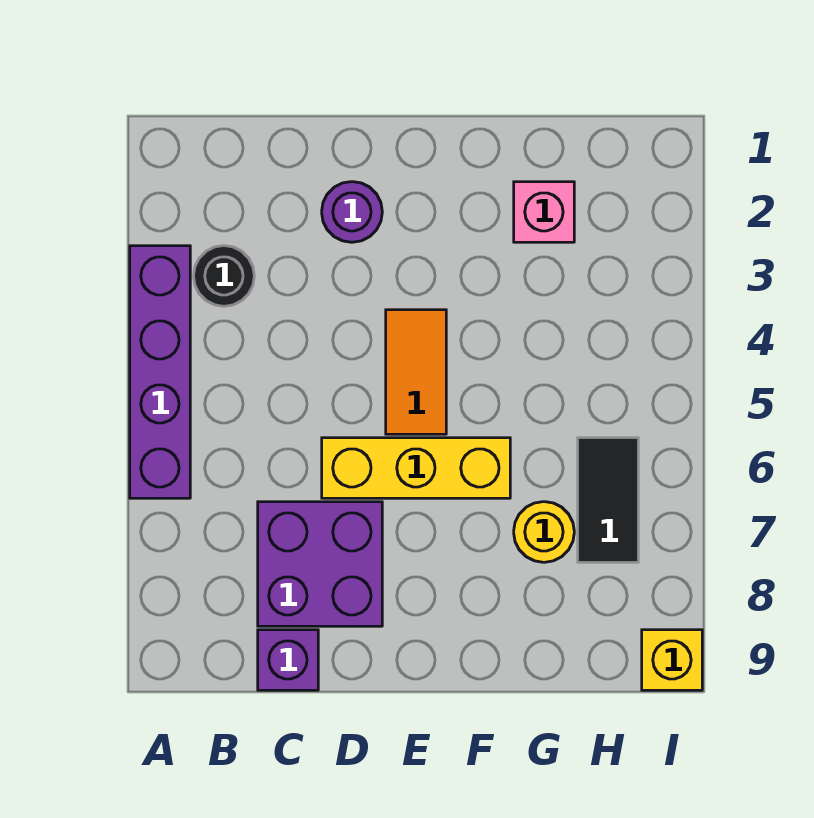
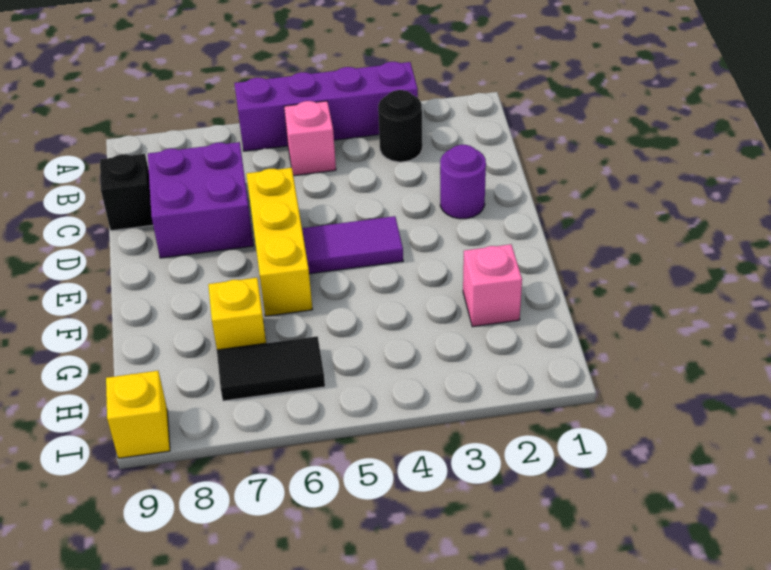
none -> pink brick B5 level 1
purple brick C9 level 1 -> black brick C9 level 1
orange tile E4:E5 level 1 -> purple tile E4:E5 level 1
yellow round brick G7 level 1 -> yellow brick G7 level 1

